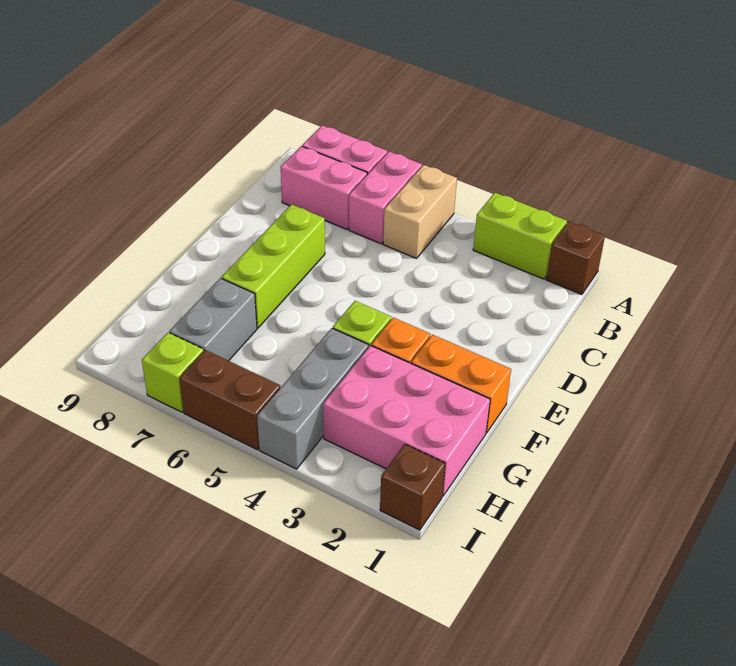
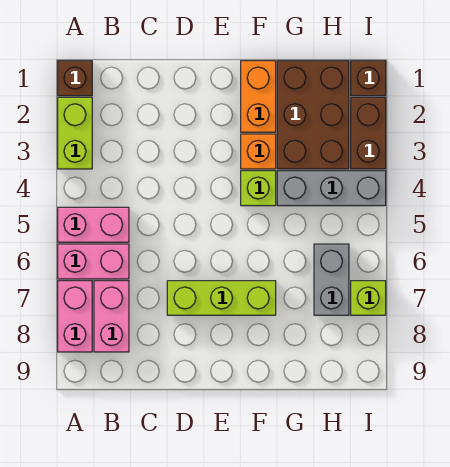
tan brick A5:B5 level 1 -> pink brick A5:B5 level 1
pink brick G1:H3 level 1 -> brown brick G1:H3 level 1
grey brick G7:H7 level 1 -> grey brick H6:H7 level 1
brown brick I5:I6 level 1 -> brown brick I2:I3 level 1

